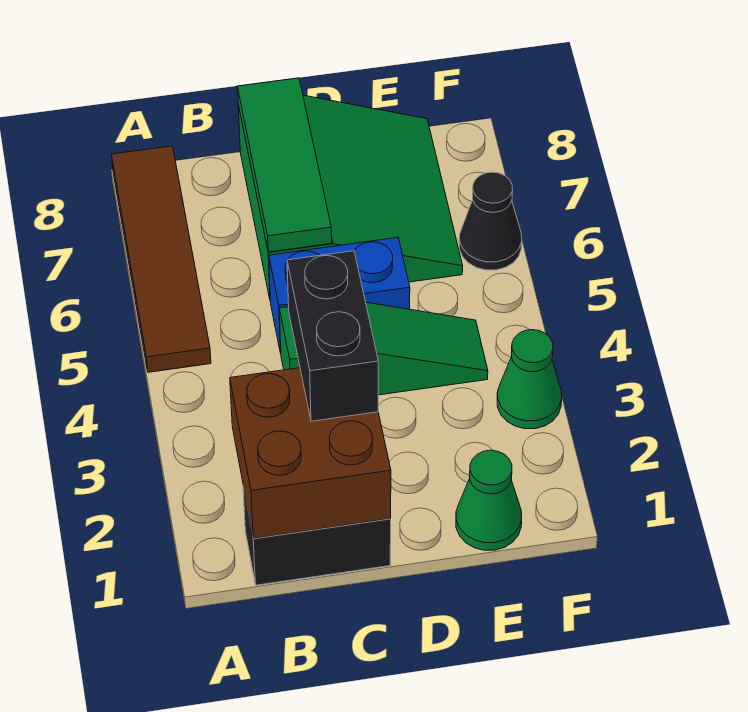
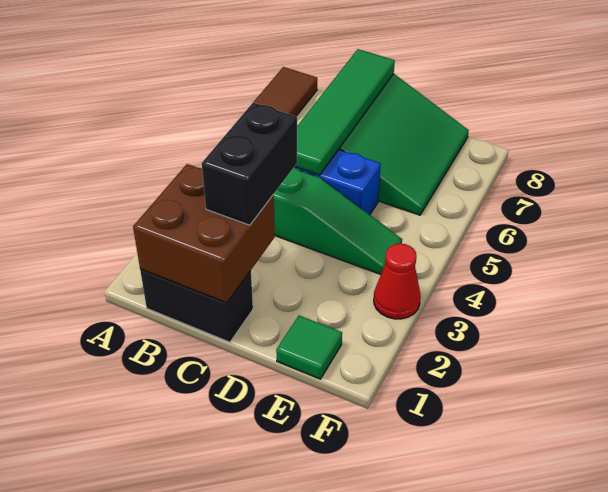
green tile C6:C8 level 2 -> green tile C5:C8 level 2
green cone E1 level 1 -> green tile E1 level 1
green cone F3 level 1 -> red cone F3 level 1
black cone F6 level 1 -> none

